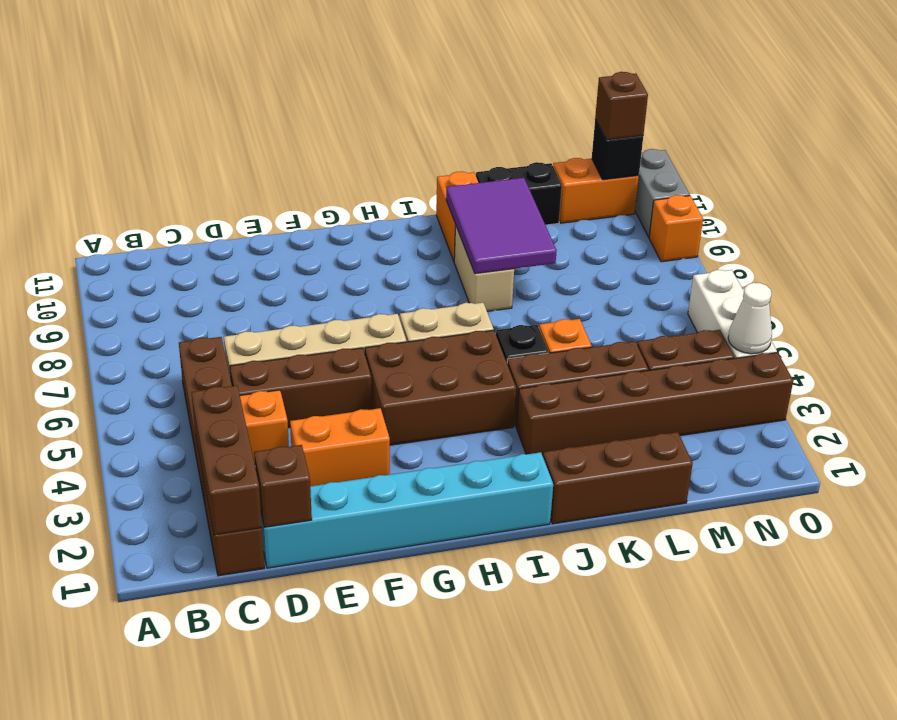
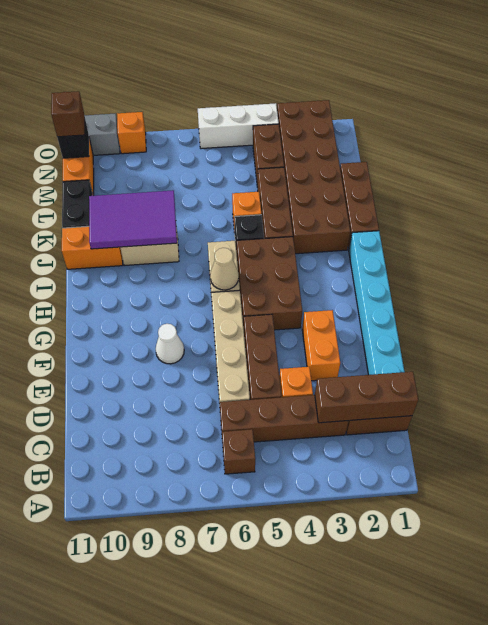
brown brick D1 level 2 -> brown brick B6 level 1
none -> tan cone H6 level 2
brown brick J3:O3 level 1 -> brown brick J2:O3 level 1
white cone O4 level 2 -> white cone F8 level 1

